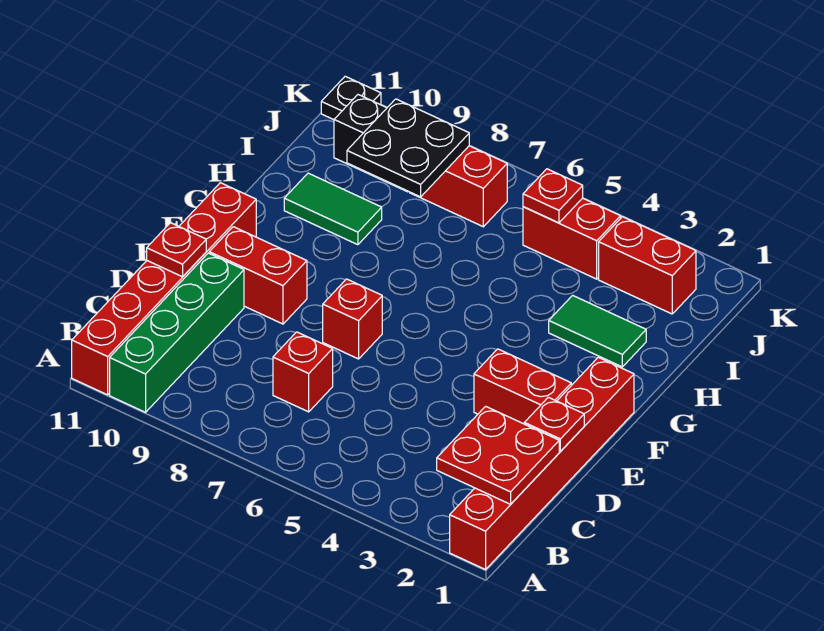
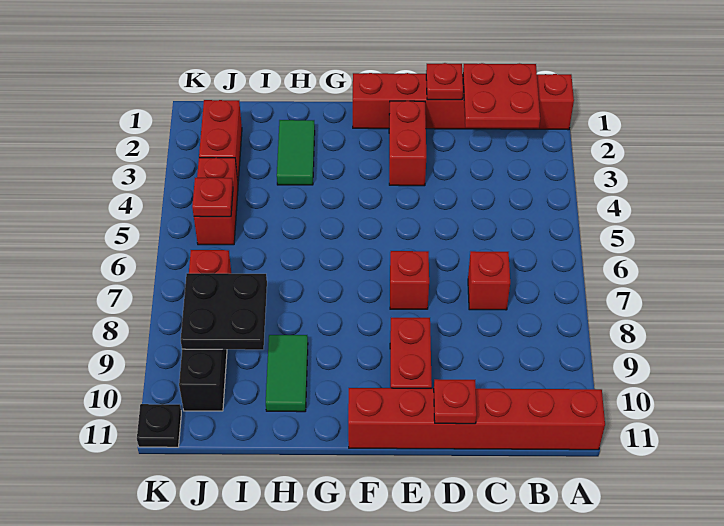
green brick A10:D10 level 1 -> none

